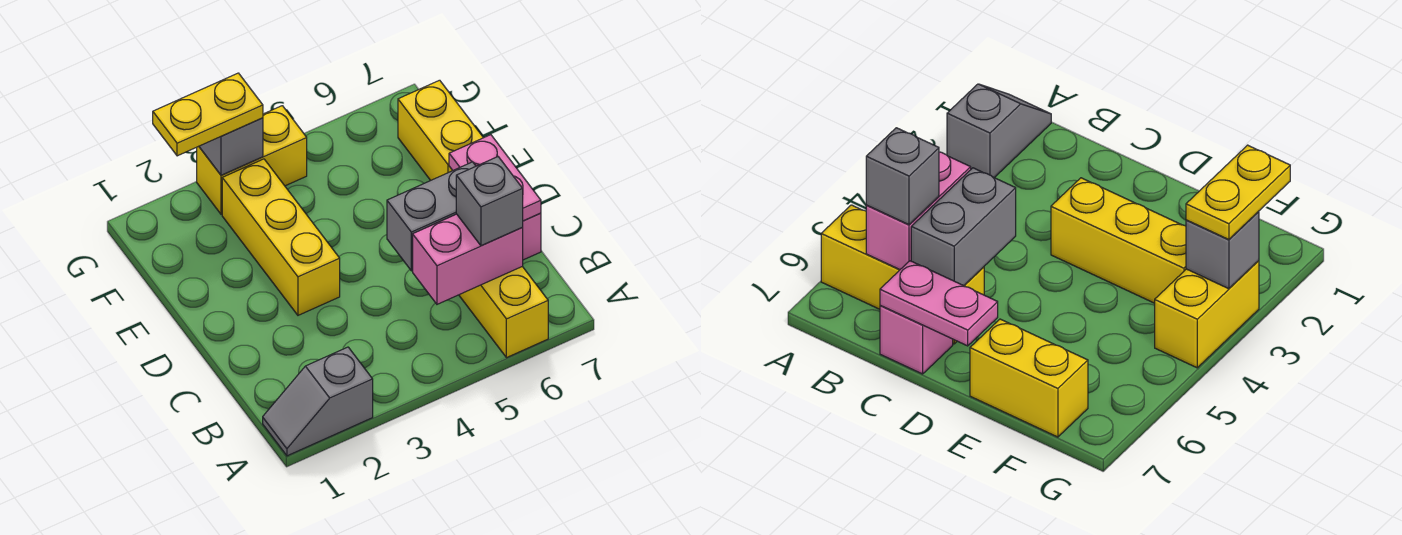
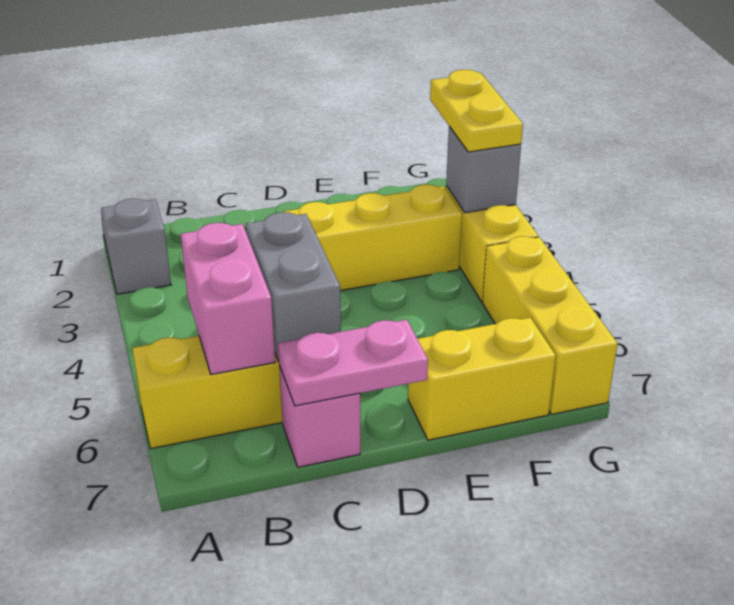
grey brick B6 level 3 -> none
none -> yellow brick G5:G7 level 1

